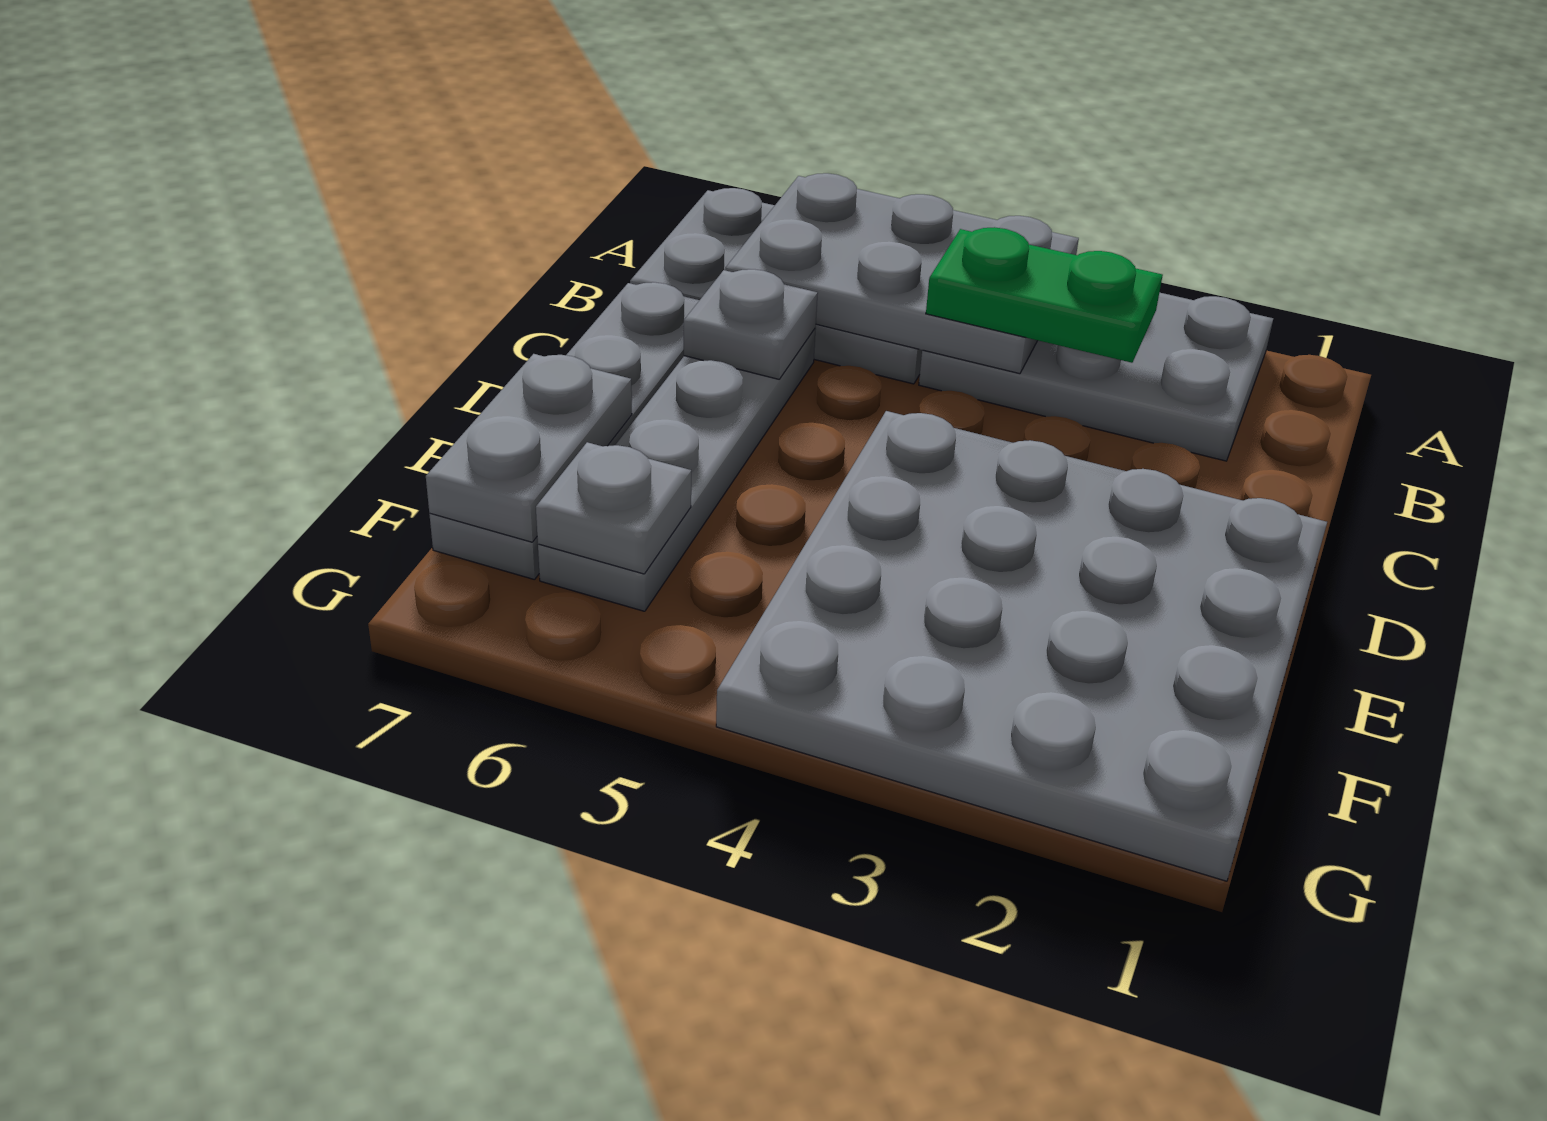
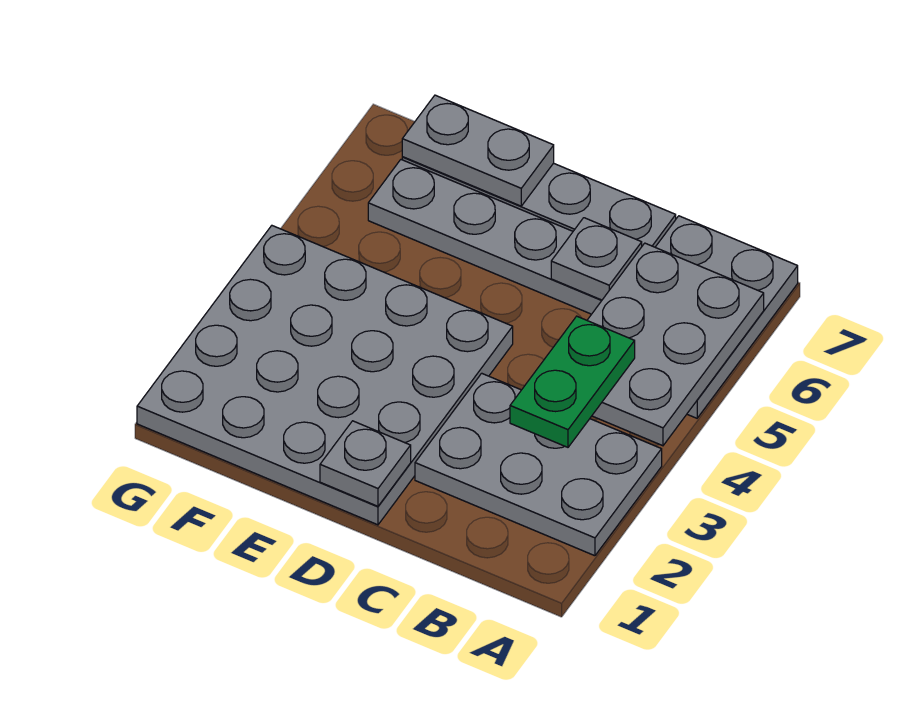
grey plate A2:B4 level 1 -> grey plate A2:C3 level 1
grey plate F6 level 2 -> grey plate D1 level 2

